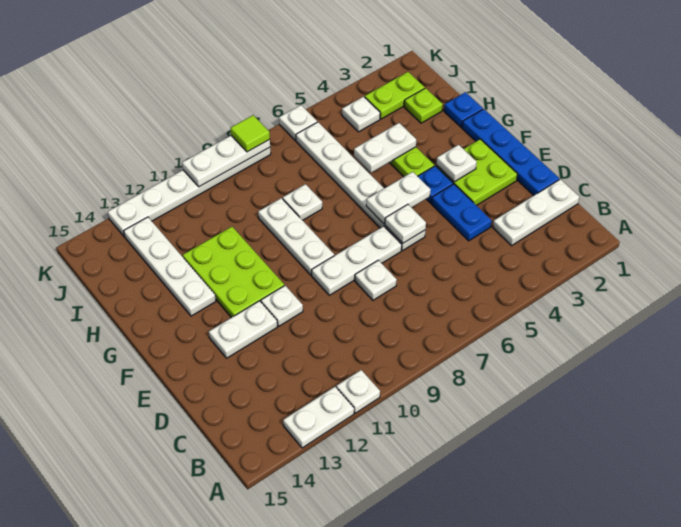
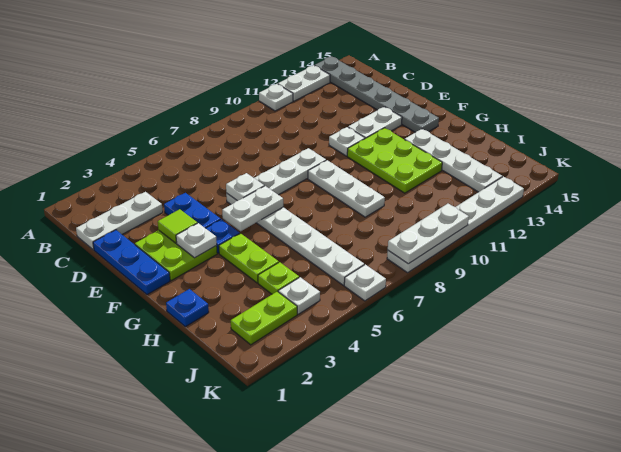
none -> grey plate A14:F14 level 1
blue plate D1:G1 level 1 -> blue plate D1:F1 level 1
white plate D8 level 1 -> none
white plate H4:H5 level 2 -> none
white plate H8 level 1 -> none
lime plate I2 level 1 -> lime plate I4 level 1
lime tile K8 level 3 -> lime tile E3 level 2

